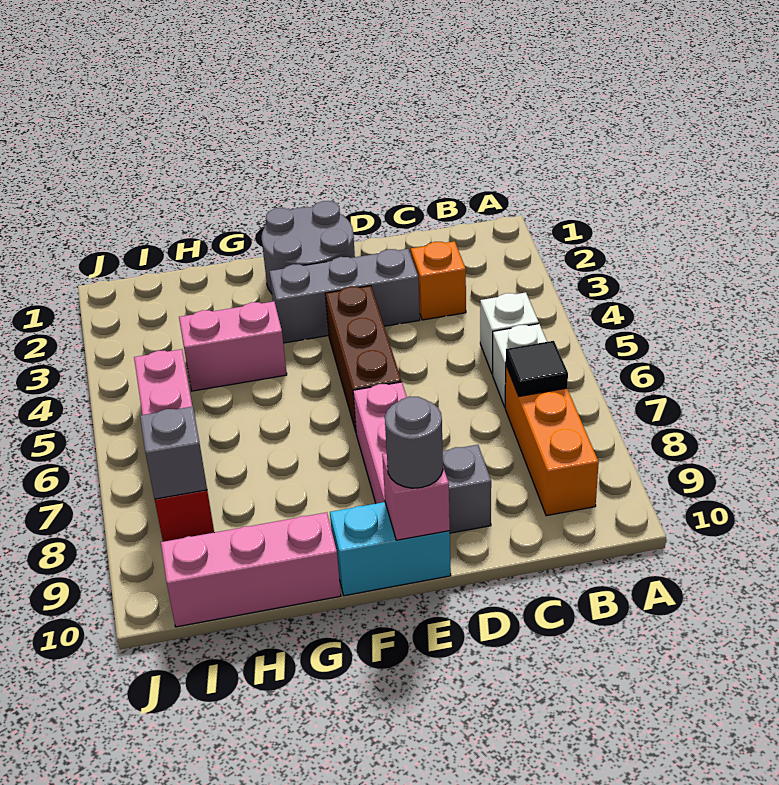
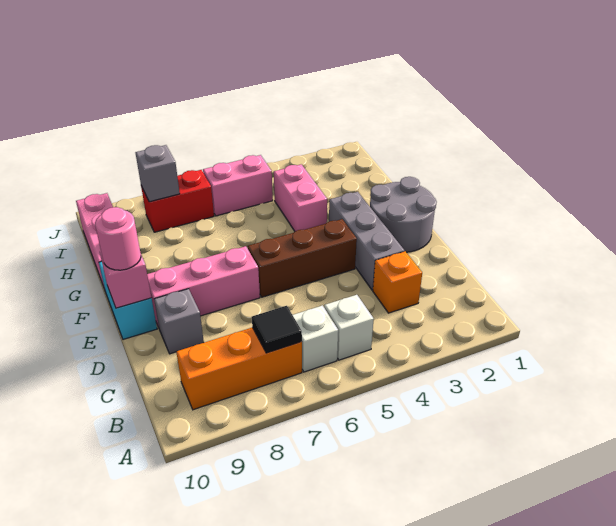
grey round brick E10 level 3 -> pink round brick E10 level 3

